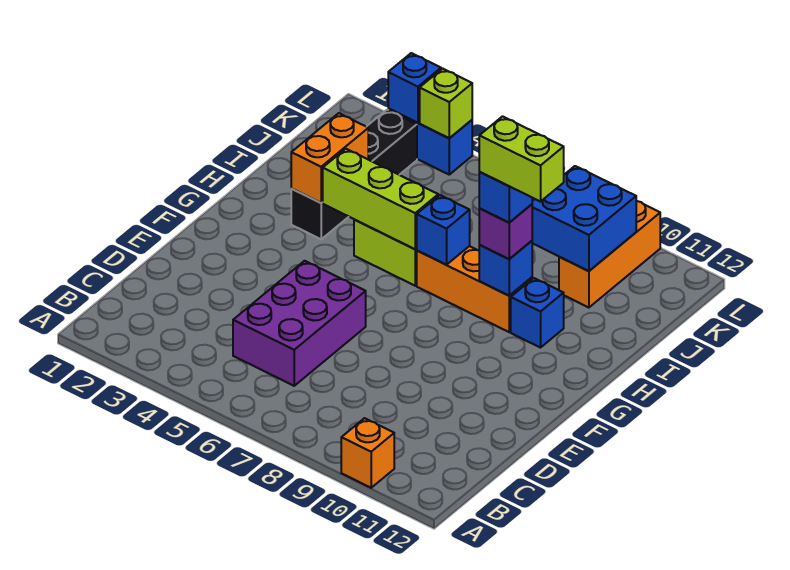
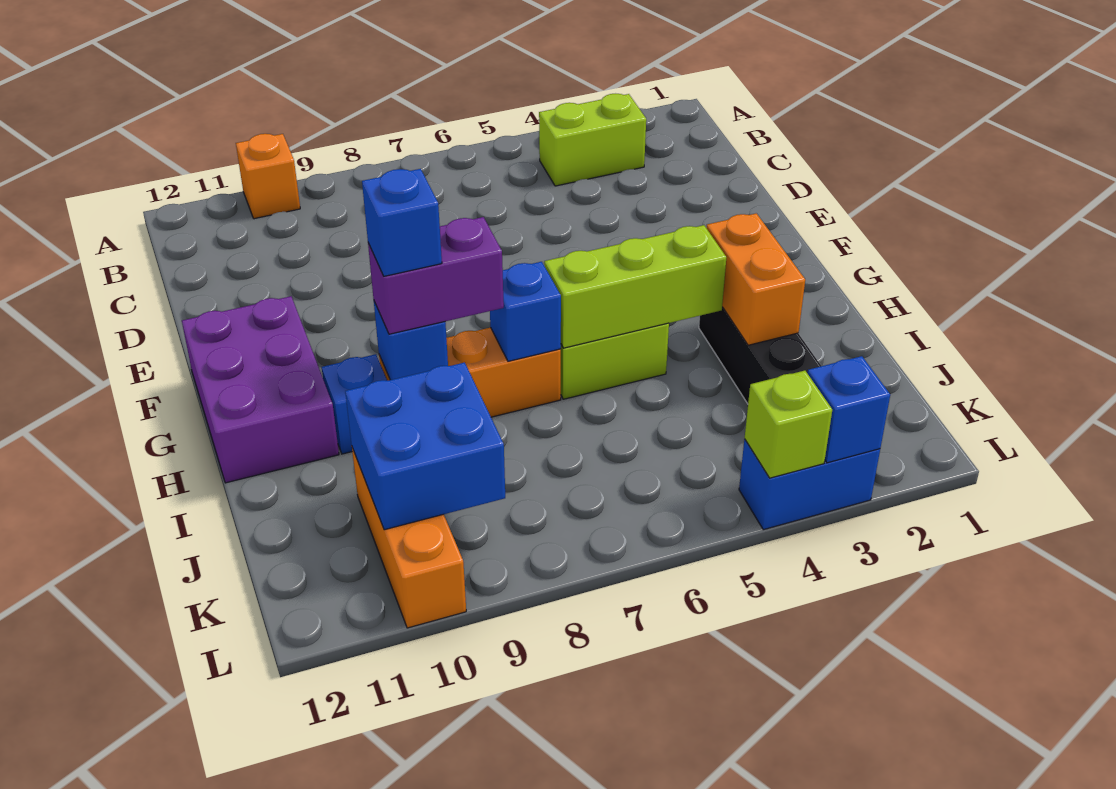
purple brick C5:E6 level 1 -> purple brick F11:H12 level 1
purple brick H9 level 3 -> purple brick H8:H9 level 3
lime brick H9:H10 level 5 -> lime brick B3:B4 level 1

